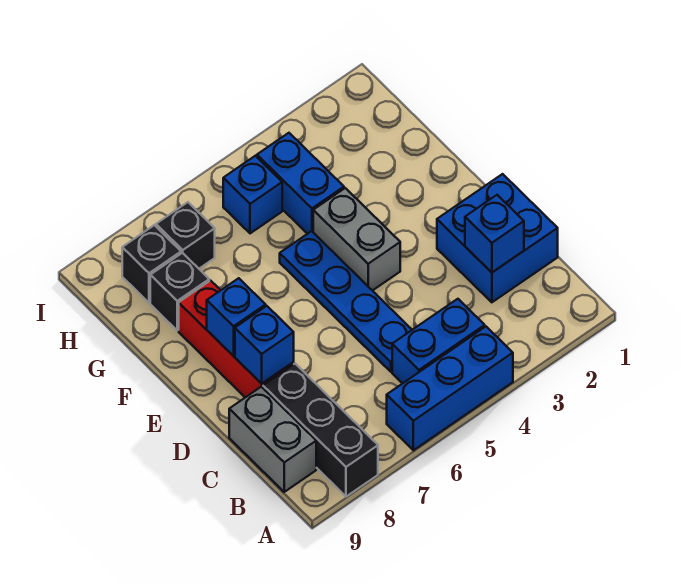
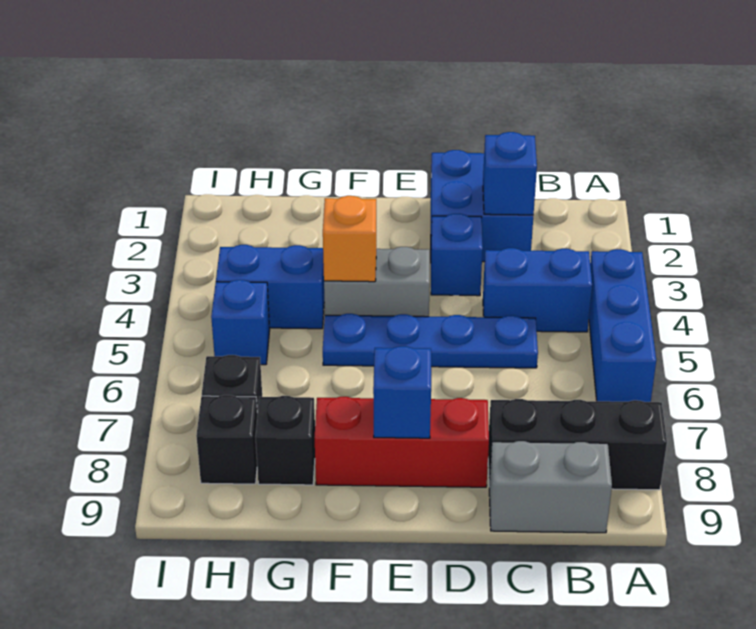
blue brick B4:B5 level 1 -> blue brick B4:C4 level 1
blue brick D8 level 2 -> blue brick D3 level 1
none -> orange brick F4 level 2

